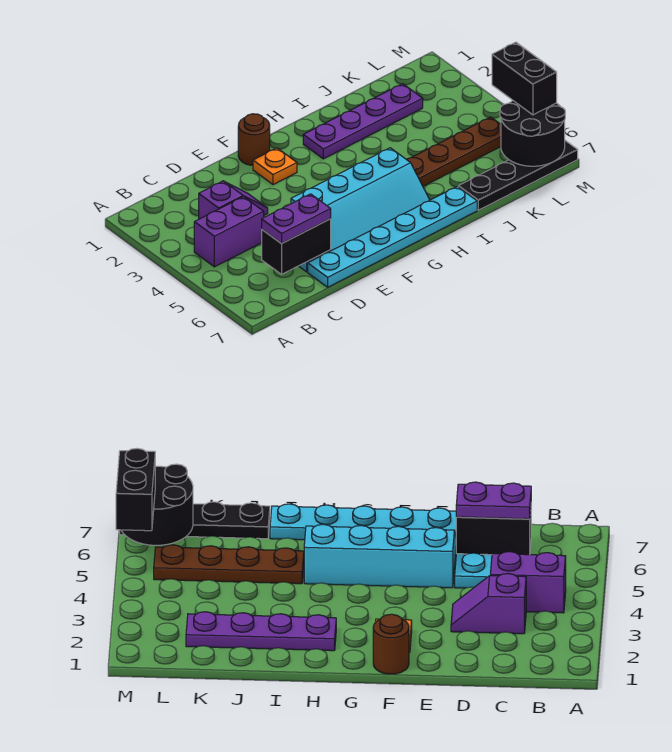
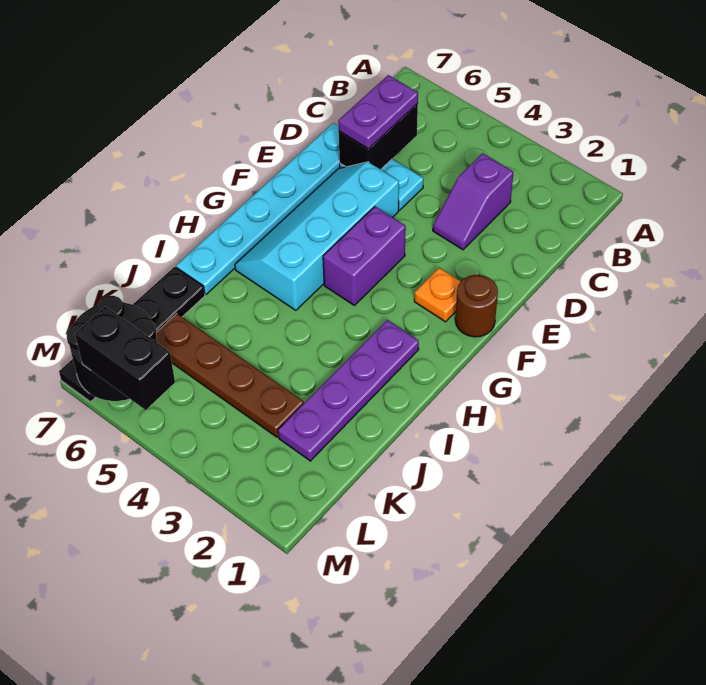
purple brick B4:C4 level 1 -> purple brick F4:G4 level 1
brown plate I5:L5 level 1 -> brown plate K3:K6 level 1

